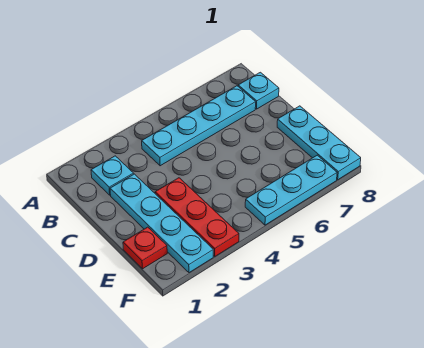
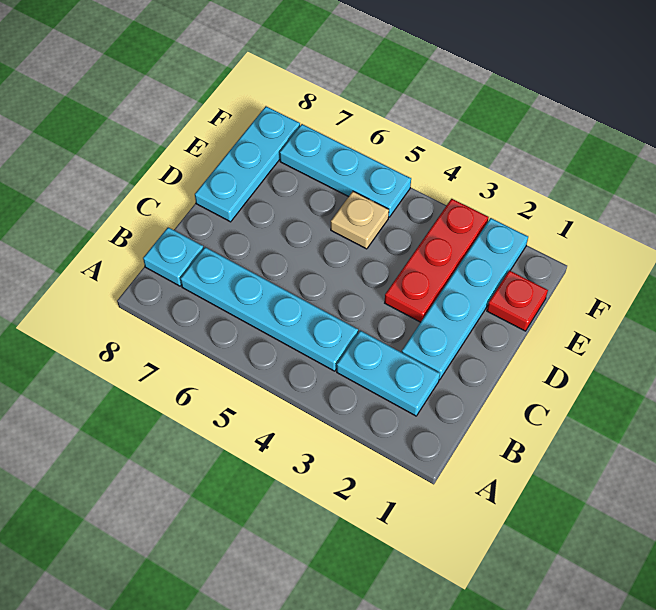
cyan plate B2 level 1 -> cyan plate B2:B3 level 1
none -> tan plate E5 level 1

